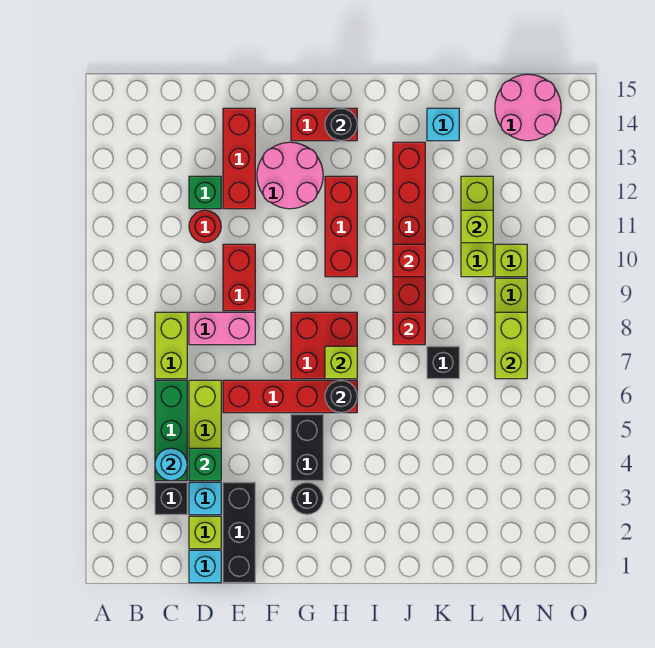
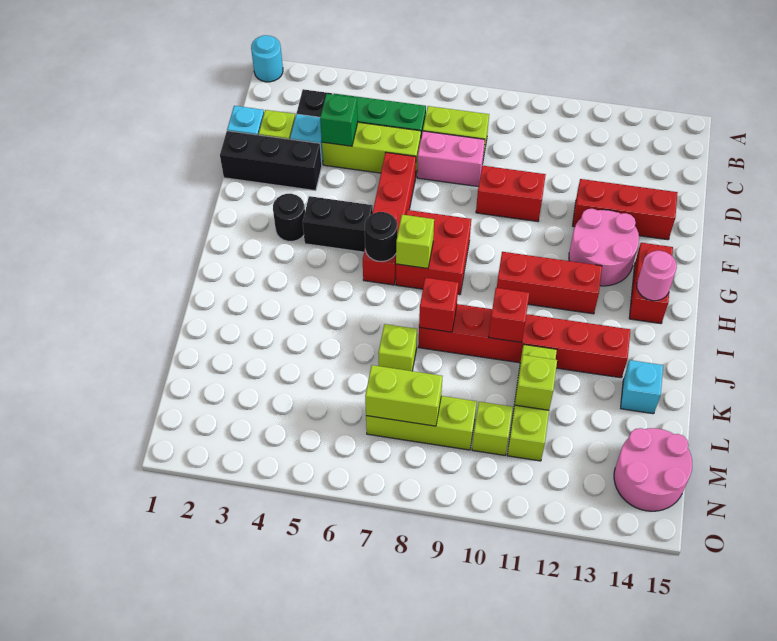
cyan round brick C4 level 2 -> cyan round brick A1 level 1
pink brick D8:E8 level 1 -> pink brick D7:D8 level 1
red round brick D11 level 1 -> none
green brick D12 level 1 -> none
black round brick H14 level 2 -> pink round brick H14 level 2
black brick K7 level 1 -> lime brick K7 level 1
lime brick L10:L12 level 1 -> lime brick K11:M11 level 1

